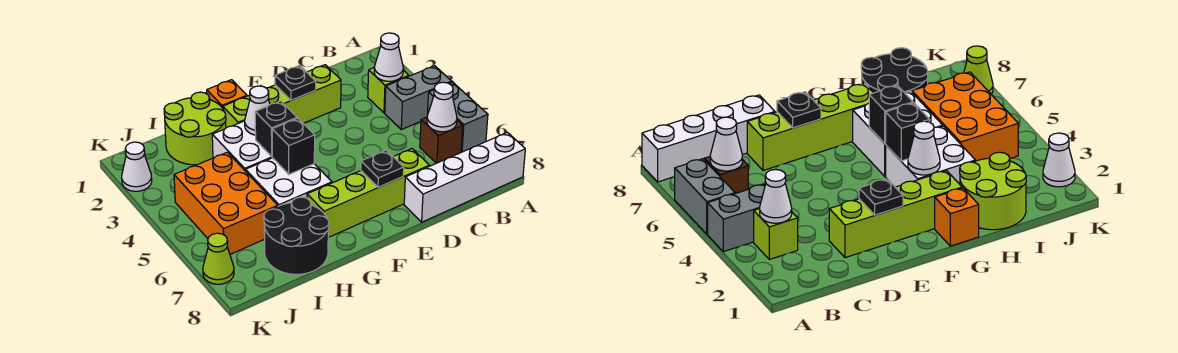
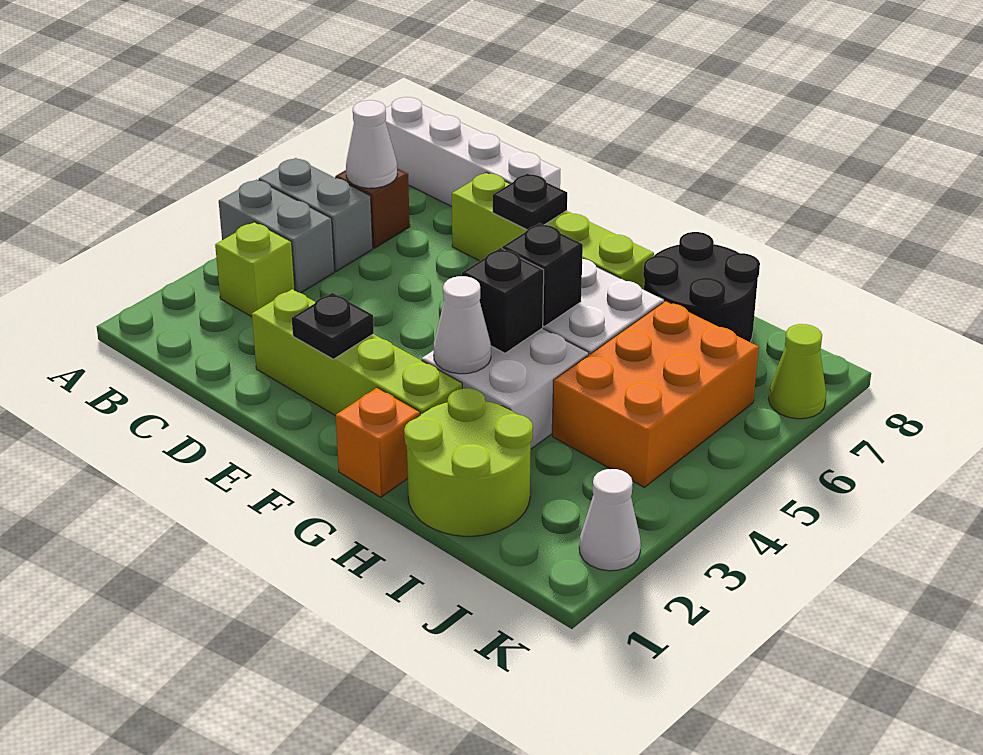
grey brick A5:A6 level 1 -> grey brick A5:B5 level 1
white cone B3 level 2 -> none

